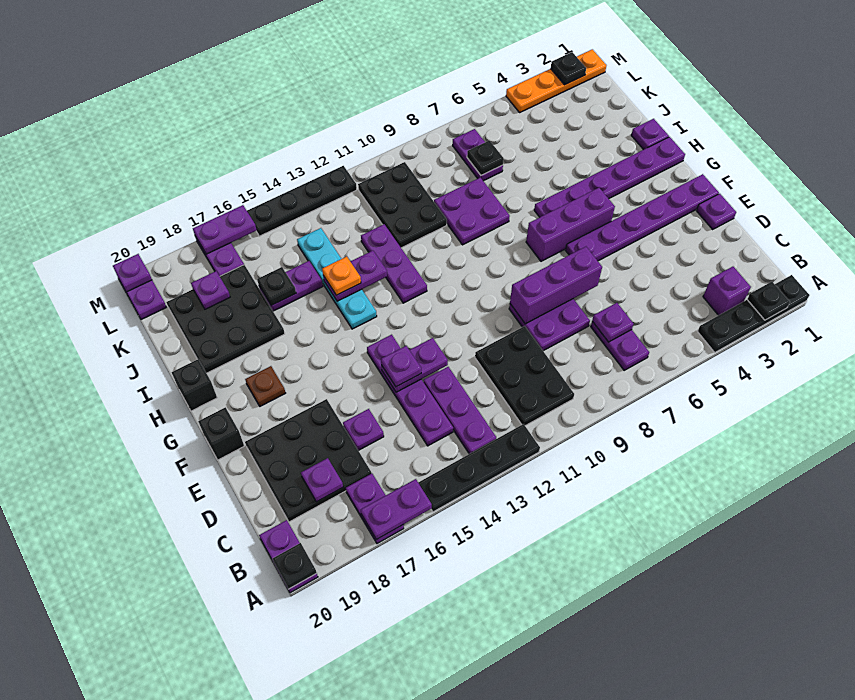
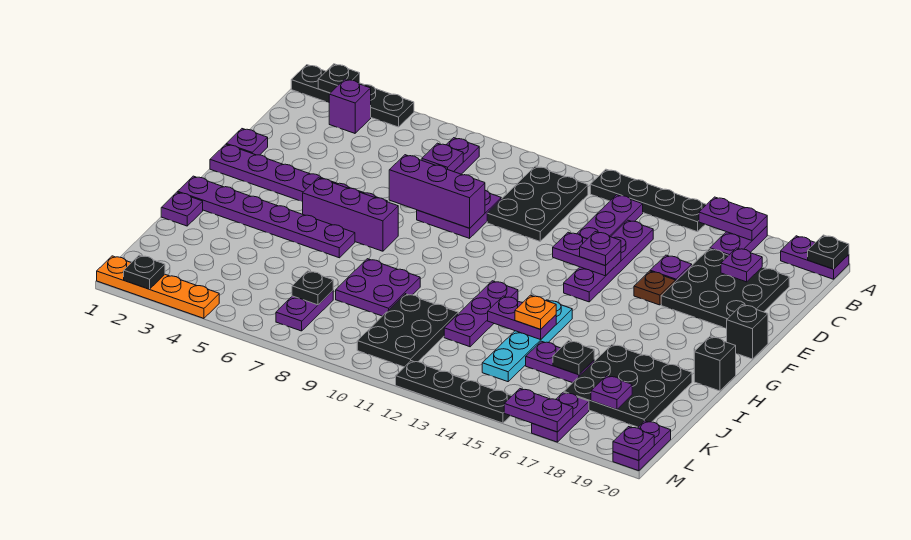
purple plate A20:B20 level 1 -> purple plate A19:A20 level 1
brown plate G18 level 1 -> brown plate E16 level 1

